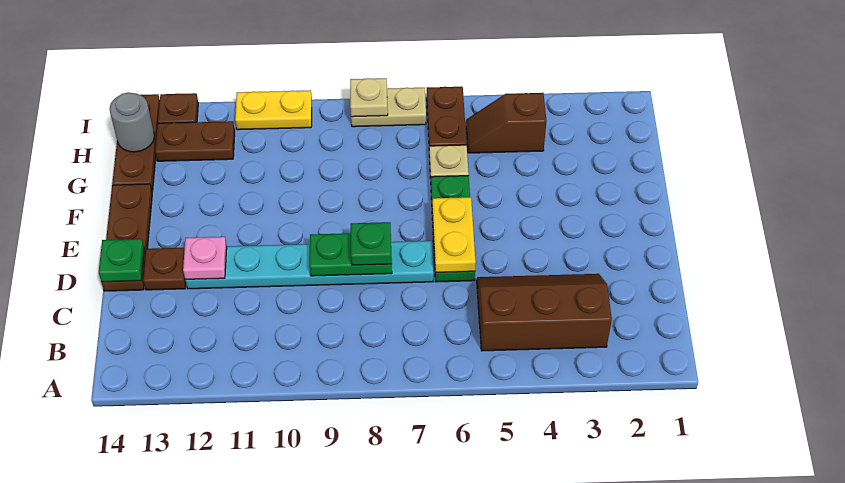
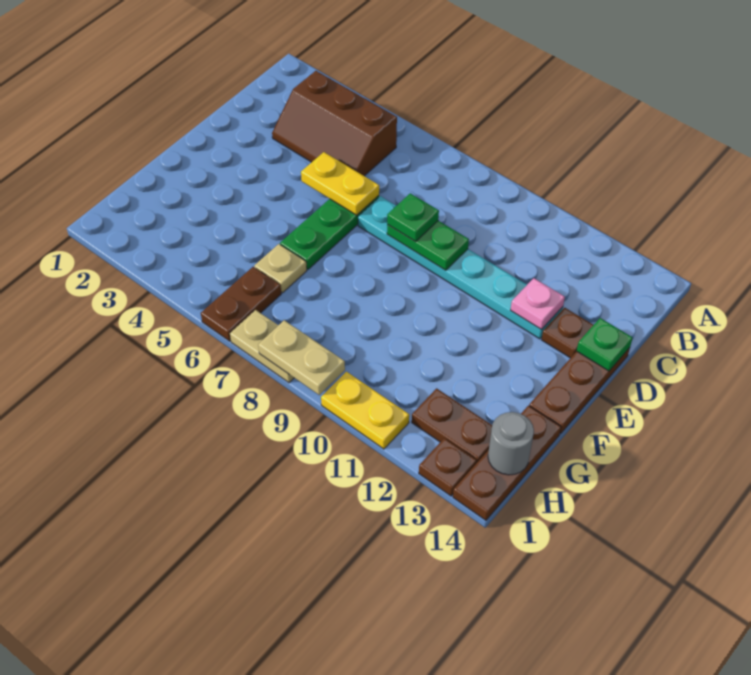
yellow plate D6:E6 level 2 -> yellow plate D5:D6 level 2
brown slope H4:H5 level 1 top 4 -> none
tan plate I8 level 2 -> tan plate I8:I9 level 2

